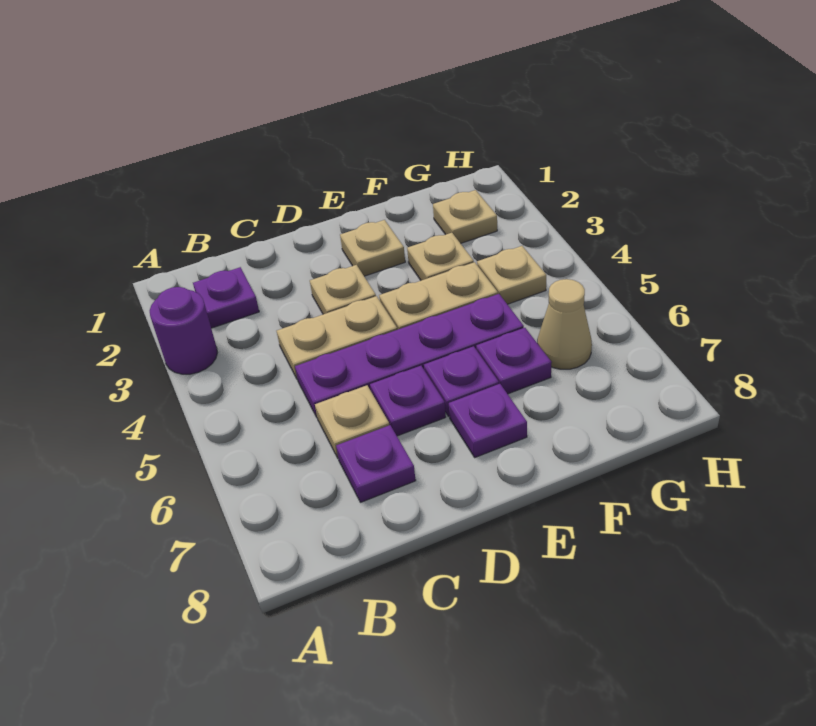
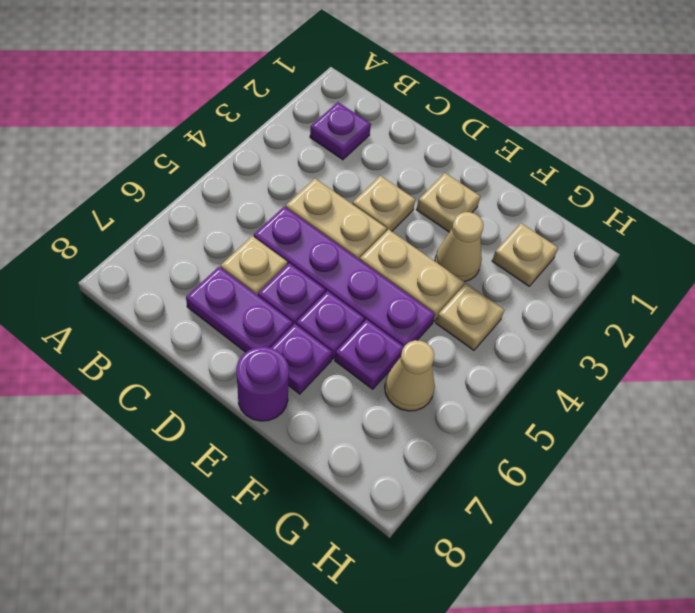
purple round brick A3 level 1 -> purple round brick E8 level 1
purple plate C7 level 1 -> purple plate C7:D7 level 1
tan plate F3 level 1 -> tan cone F3 level 1

